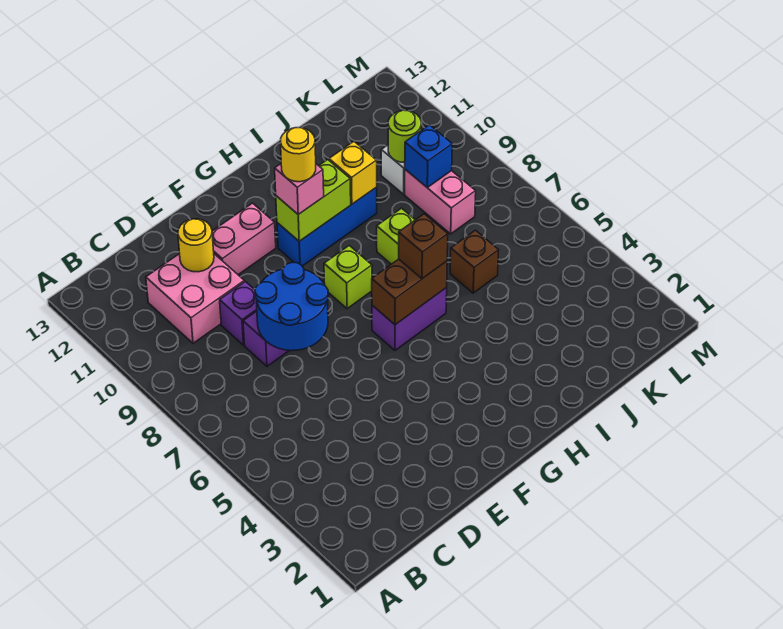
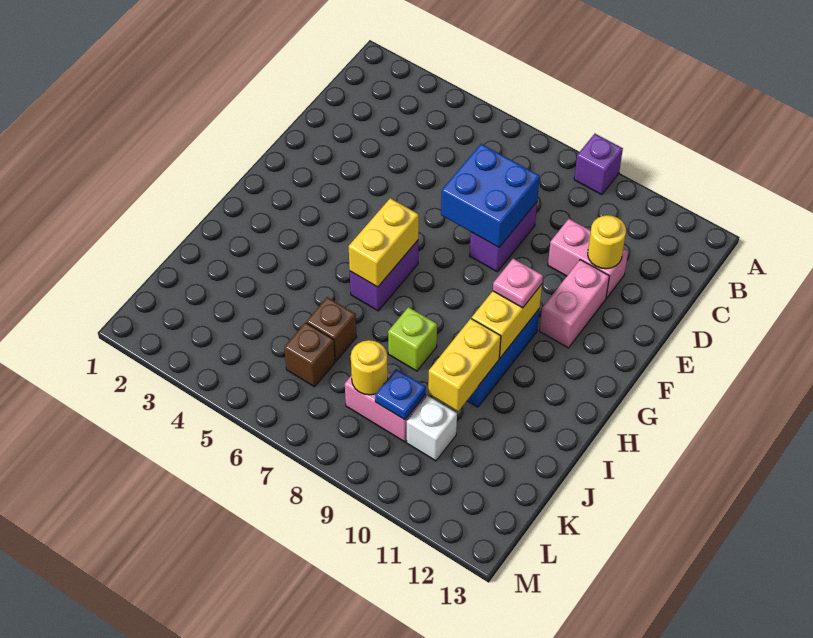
pink brick C10:D11 level 1 -> pink brick D10:D11 level 1
blue round brick D7:E8 level 2 -> blue brick D7:E8 level 2
purple brick D9 level 1 -> purple brick A9 level 1
brown brick G6:H6 level 2 -> yellow brick G6:H6 level 2
lime brick G8 level 1 -> none
lime brick G10:H10 level 2 -> yellow brick G10:H10 level 2
pink brick G10 level 3 -> pink plate G10 level 3
yellow round brick G10 level 4 -> yellow round brick K8 level 2
brown brick H6 level 3 -> brown brick K6 level 1
yellow brick I10 level 2 -> yellow brick I10:J10 level 2
blue brick K9 level 2 -> blue plate K9 level 2
lime round brick K10 level 2 -> none

